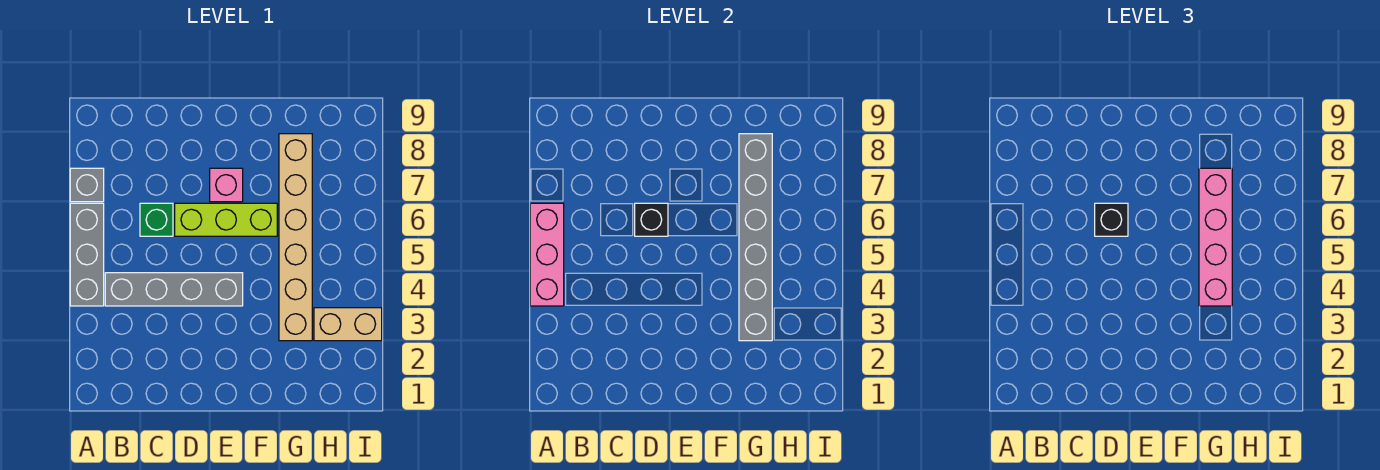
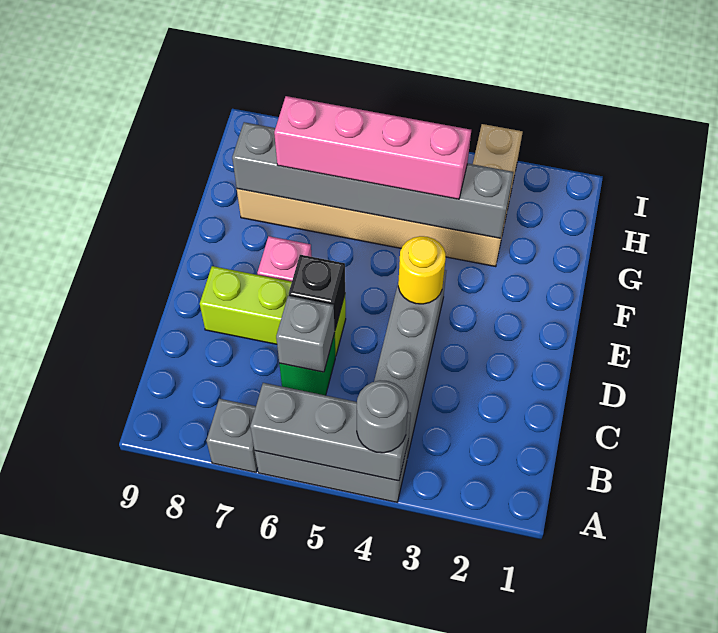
pink brick A4:A6 level 2 -> grey brick A4:A6 level 2
none -> grey round brick A4 level 3
none -> grey brick C6 level 2
lime brick D6:F6 level 1 -> lime brick D6:D8 level 1
black brick D6 level 3 -> none
none -> yellow round brick E4 level 2

